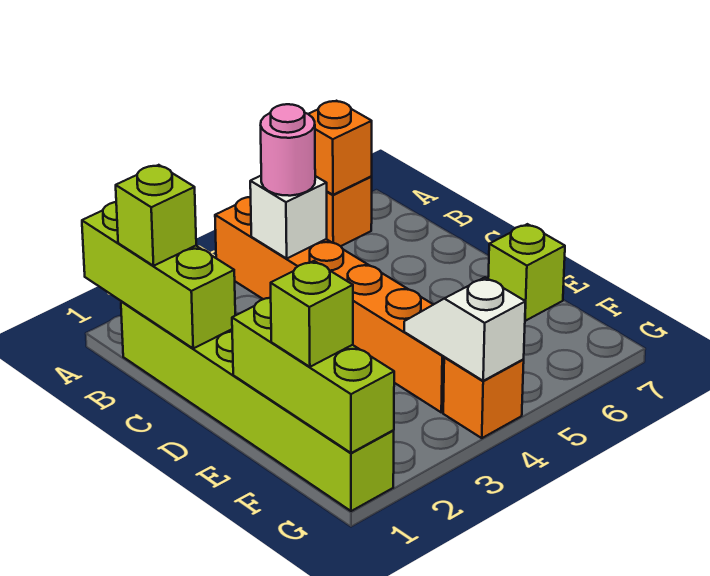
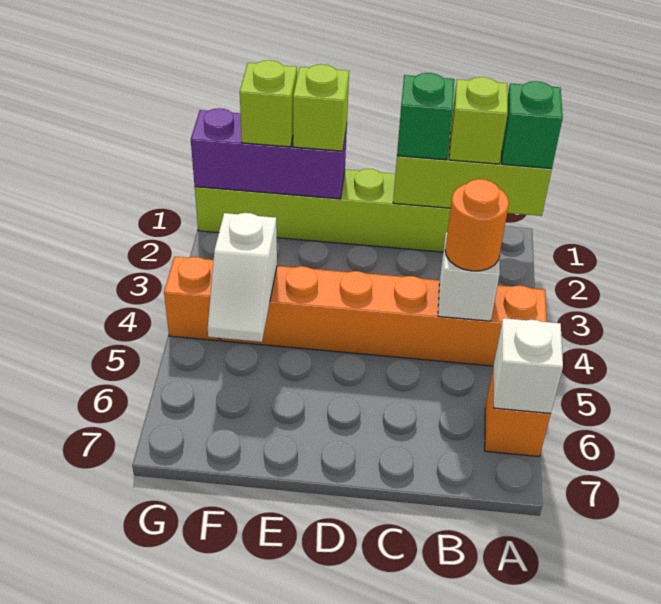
none -> green brick A1 level 3
orange brick A6 level 2 -> white brick A6 level 2
pink round brick B4 level 3 -> orange round brick B4 level 3
none -> green brick C1 level 3
lime brick E1:G1 level 2 -> purple brick E1:G1 level 2
lime brick E7 level 1 -> lime brick E1 level 3
white slope F4:G4 level 2 top G -> white slope F4:F5 level 2 top 4

